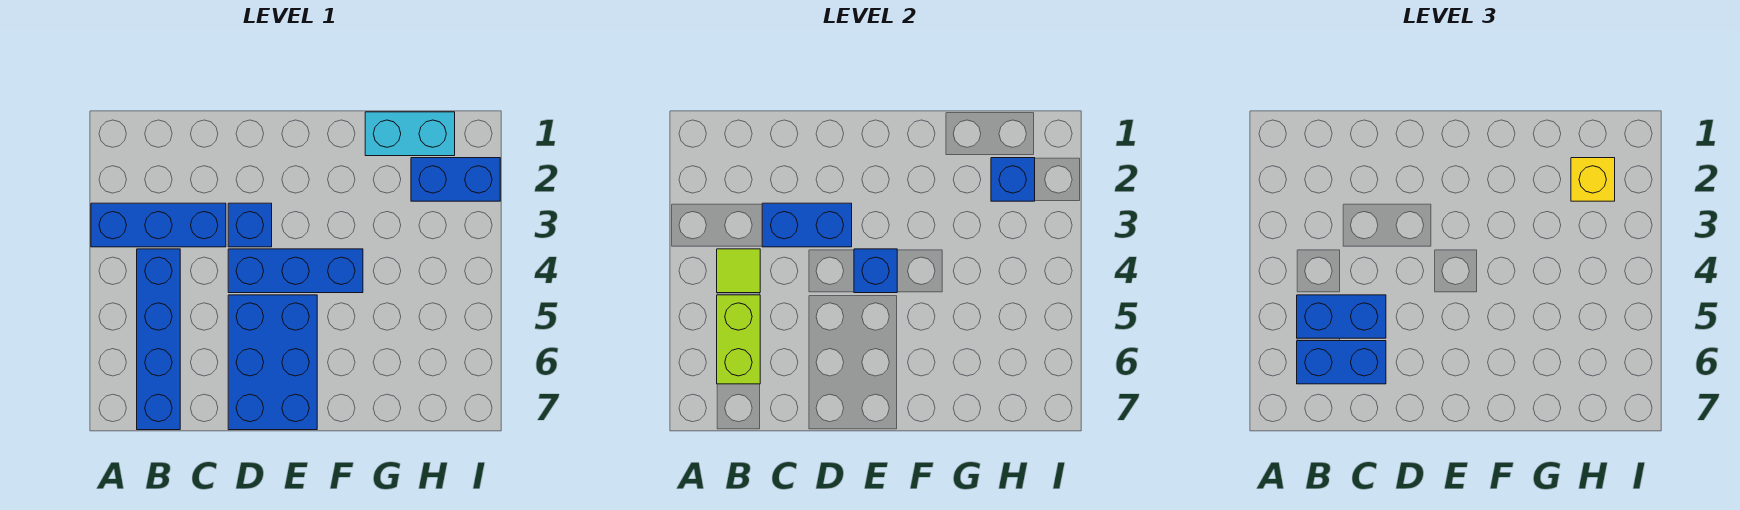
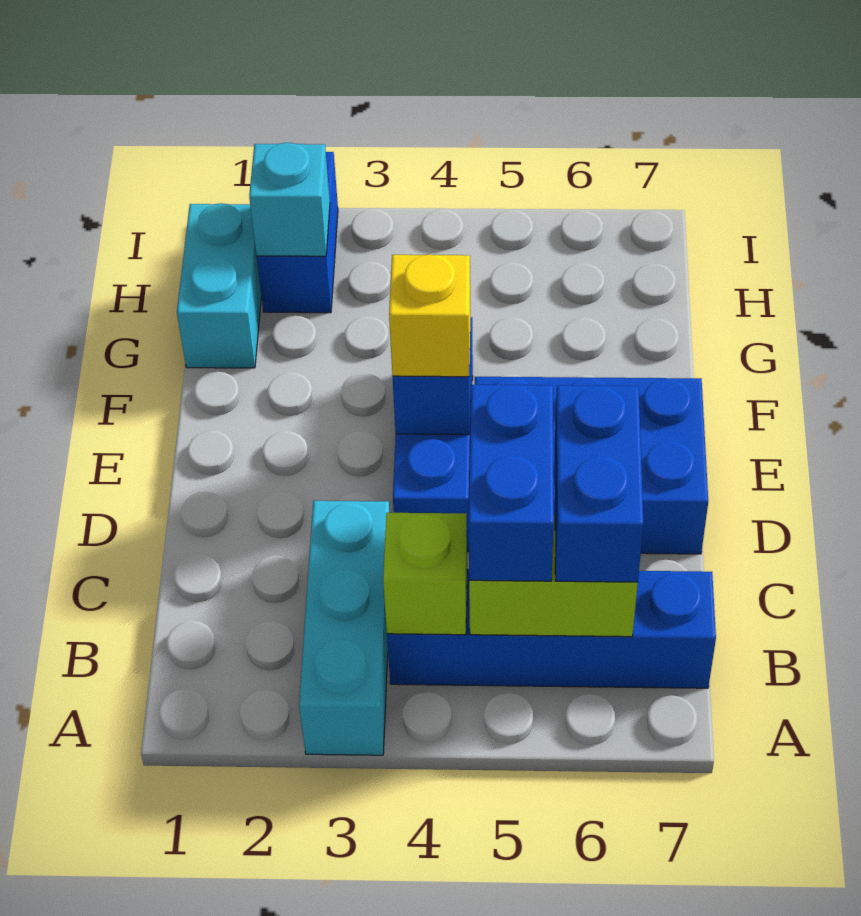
blue brick A3:C3 level 1 -> cyan brick A3:C3 level 1
lime tile B4 level 2 -> lime brick B4 level 2
blue brick C3:D3 level 2 -> none
blue brick D3 level 1 -> none
blue brick H2 level 2 -> cyan brick H2 level 2
yellow brick H2 level 3 -> yellow brick E4 level 3

